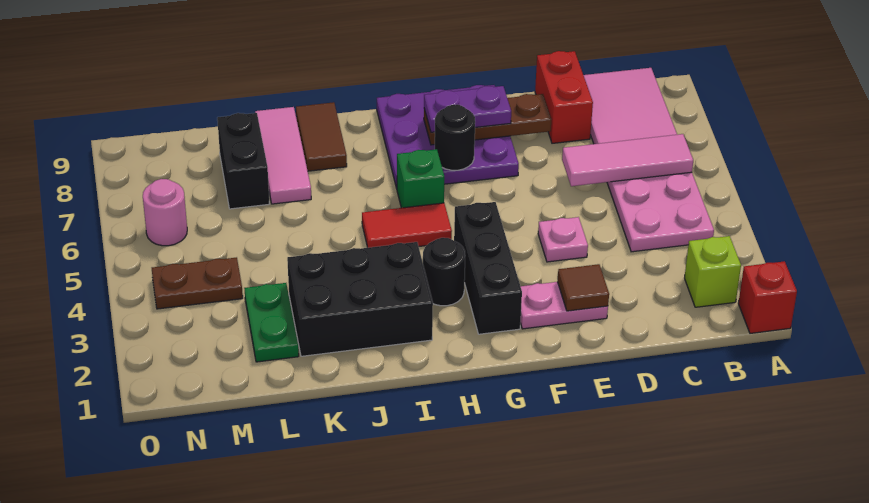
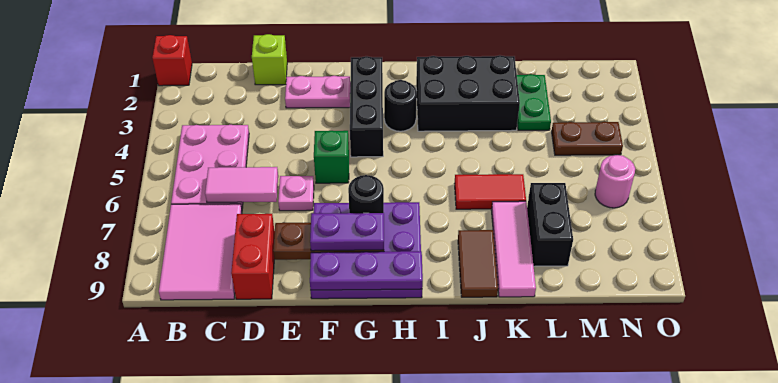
lime brick B2 level 1 -> lime brick D1 level 1
pink tile B6:D6 level 2 -> pink tile C6:D6 level 2
brown tile E2 level 2 -> none
pink plate E4 level 1 -> pink plate E6 level 1
none -> purple plate F9:H9 level 2
red tile H5:I5 level 1 -> red tile J6:K6 level 1
green brick H6 level 1 -> green brick F5 level 1

